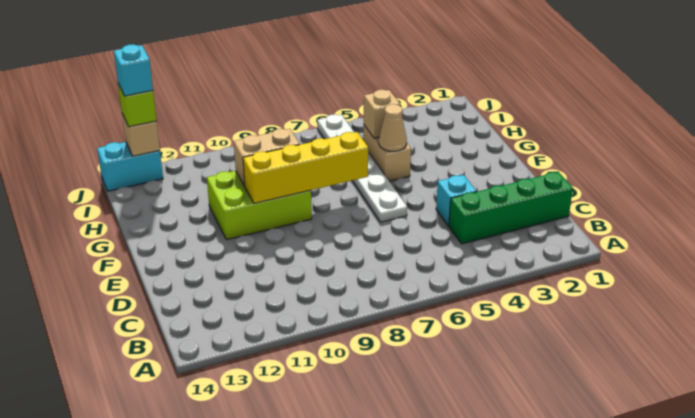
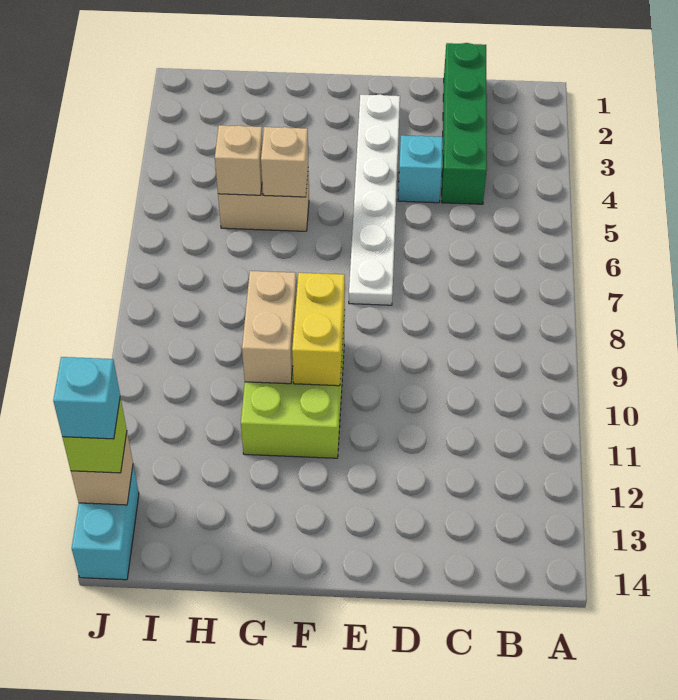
white plate E6:J6 level 1 -> white plate E2:E7 level 1
yellow brick F7:F10 level 2 -> yellow brick F9:F10 level 2
tan cone G5 level 2 -> tan brick G5 level 2

